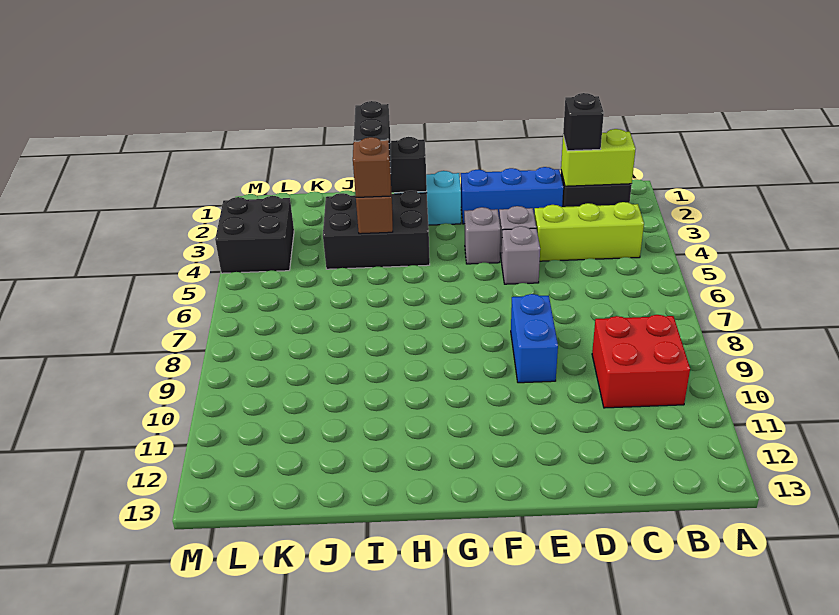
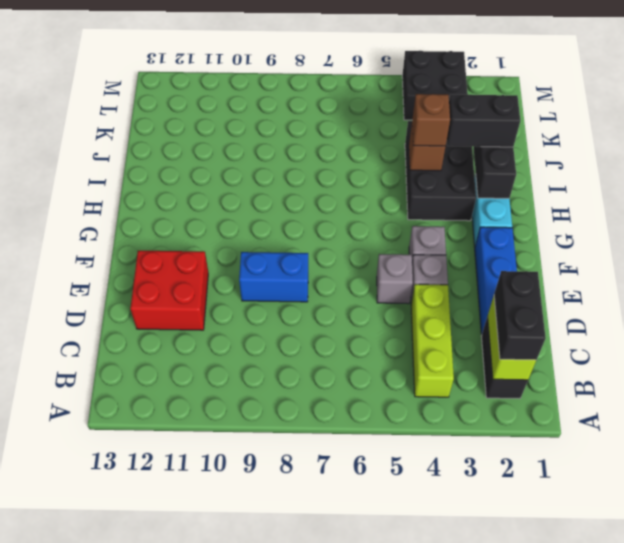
red brick B9:C10 level 1 -> red brick D11:E12 level 1
black brick C2 level 3 -> black brick B2:C2 level 3

